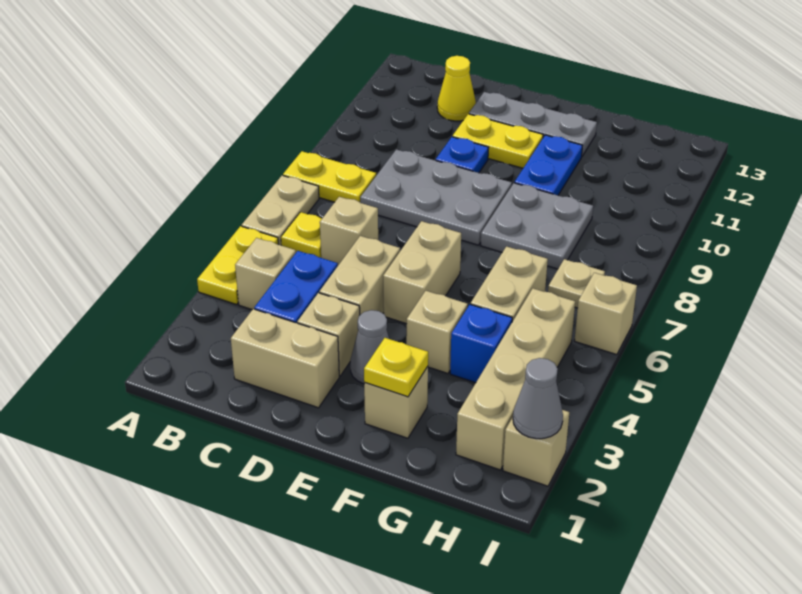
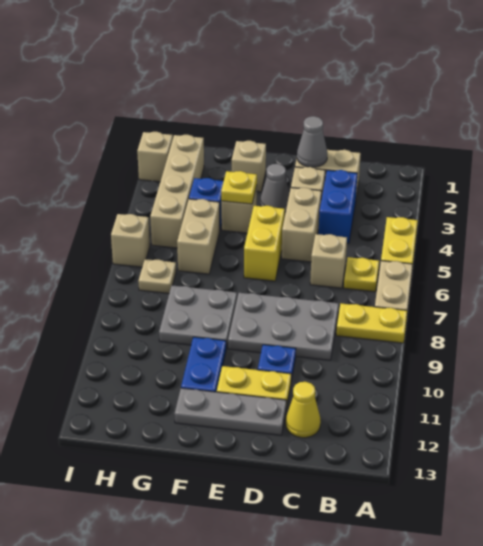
tan brick B4 level 1 -> none
tan brick E5:E6 level 1 -> yellow brick E5:E6 level 1
yellow plate F2 level 2 -> yellow plate F4 level 2
grey cone I2 level 2 -> grey cone D2 level 2

